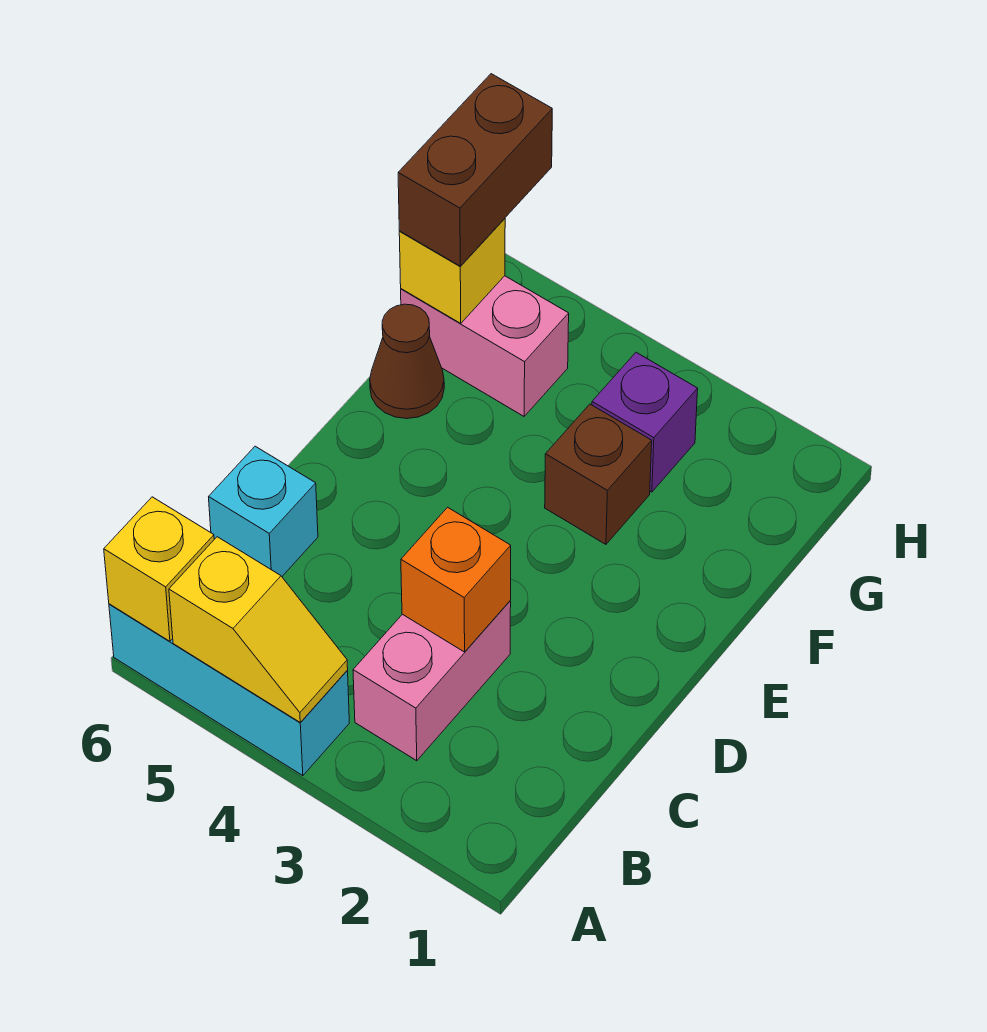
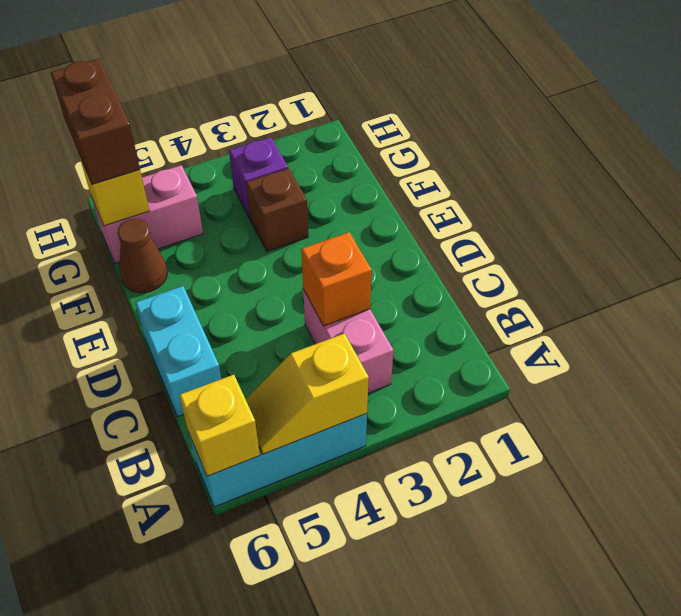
yellow slope A4:A5 level 2 top 5 -> yellow slope A4:A5 level 2 top 4
cyan brick C6 level 1 -> cyan brick C6:D6 level 1

